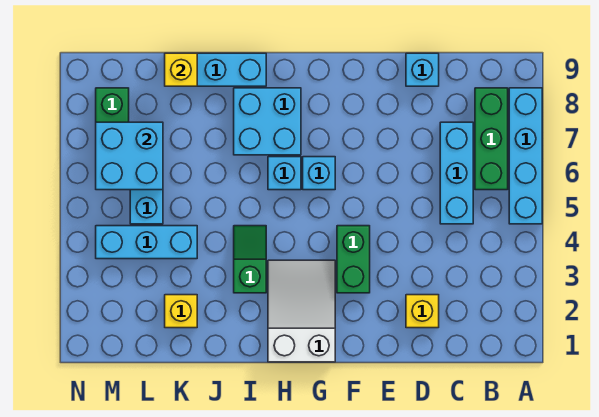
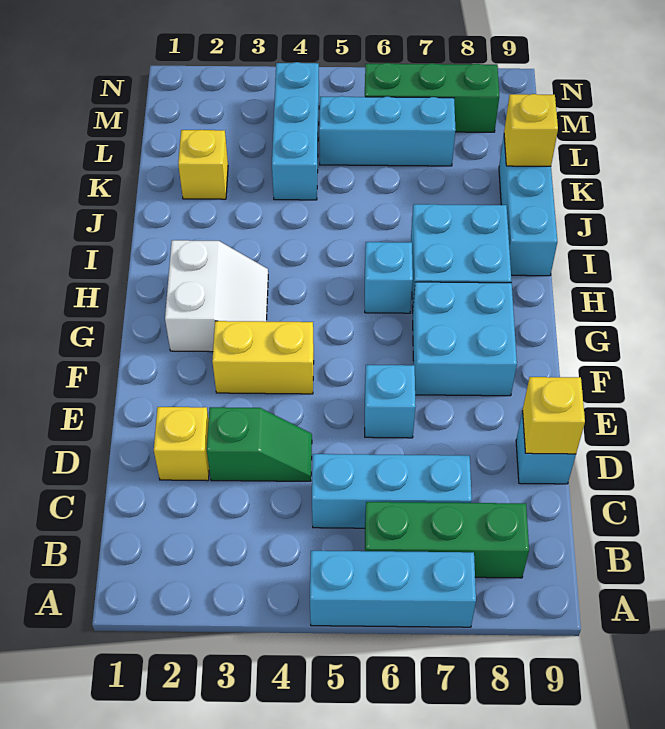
cyan brick A5:A8 level 1 -> cyan brick A5:A7 level 1
none -> yellow brick D9 level 2
green brick F3:F4 level 1 -> yellow brick F3:F4 level 1
white slope G1:H3 level 1 top 1 -> white slope G2:H3 level 1 top 2
cyan brick G6 level 1 -> cyan brick E6 level 1
green slope I3:I4 level 1 top 3 -> green slope D3:D4 level 1 top 3
cyan brick L6:M7 level 2 -> cyan brick F7:G8 level 1

